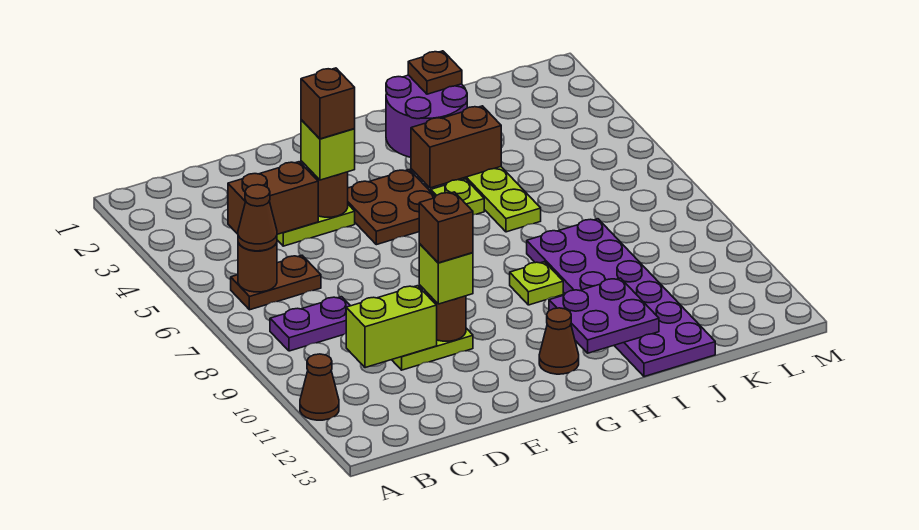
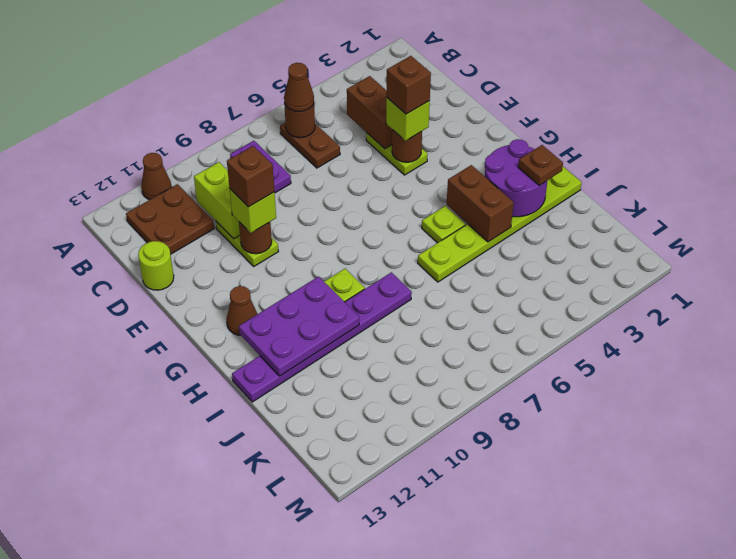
none -> lime round brick D13 level 1
brown plate F4:G5 level 1 -> brown plate B11:C12 level 1
purple plate H11:I12 level 2 -> purple plate H10:I12 level 2
purple plate I8:J13 level 1 -> purple plate I8:I13 level 1

